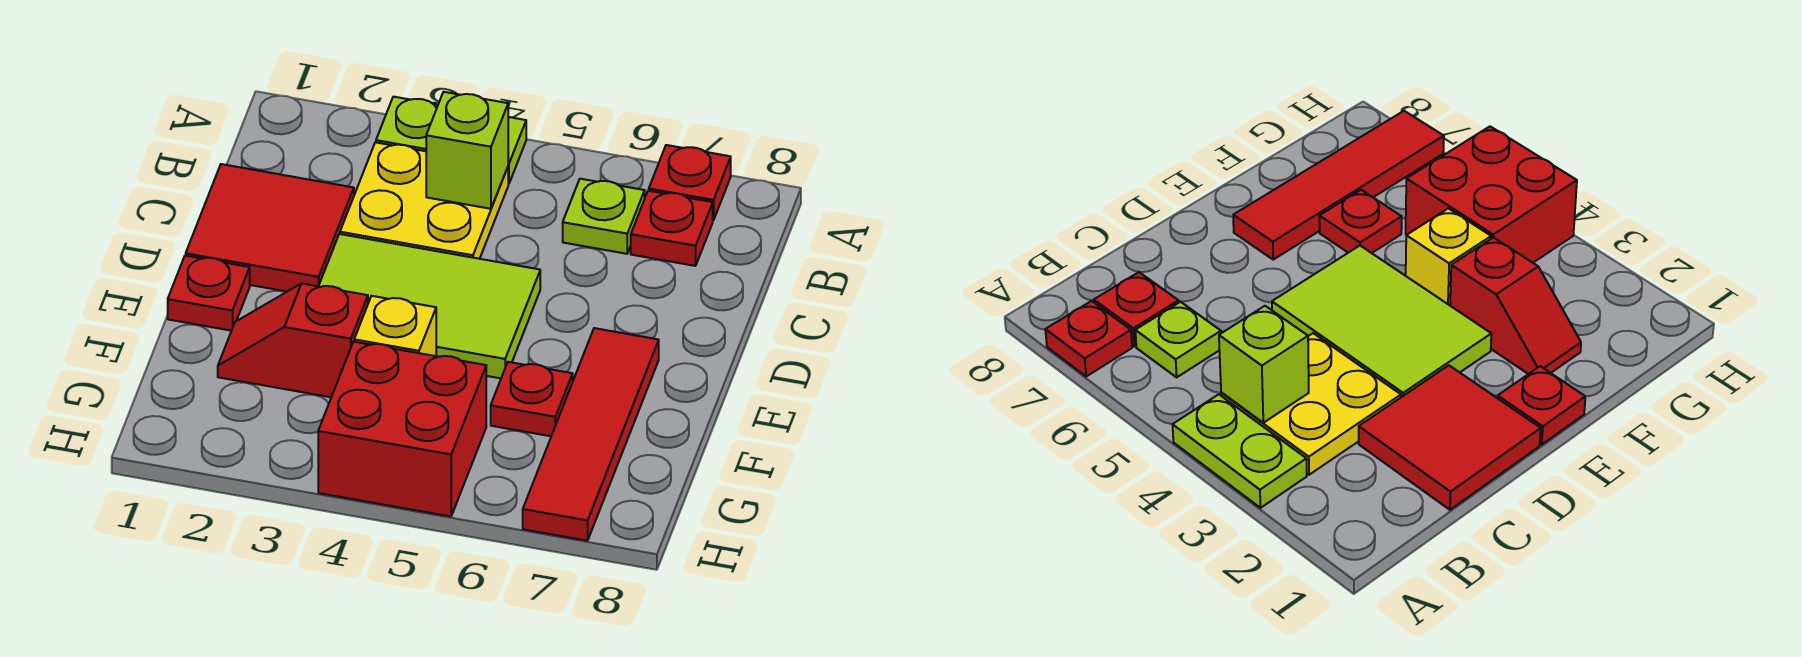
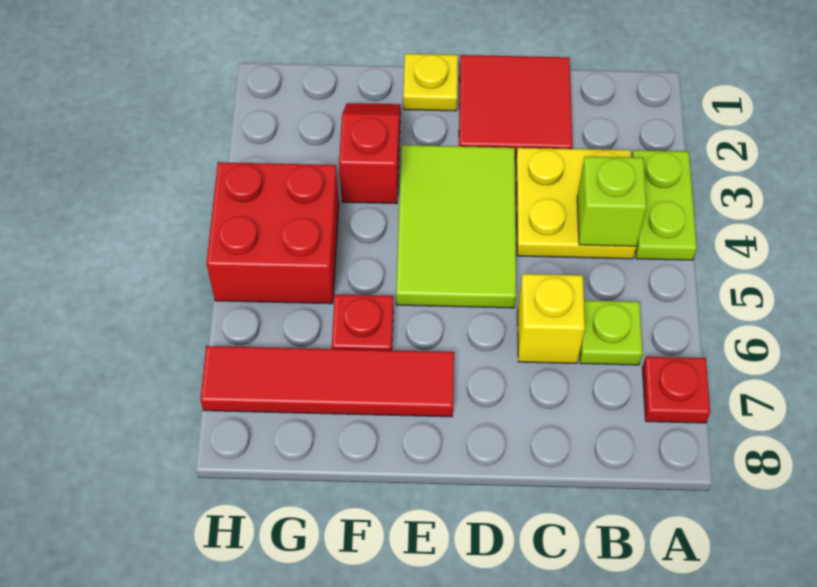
red plate B7 level 1 -> none
red plate E1 level 1 -> yellow plate E1 level 1
yellow brick F4 level 1 -> yellow brick C6 level 1

